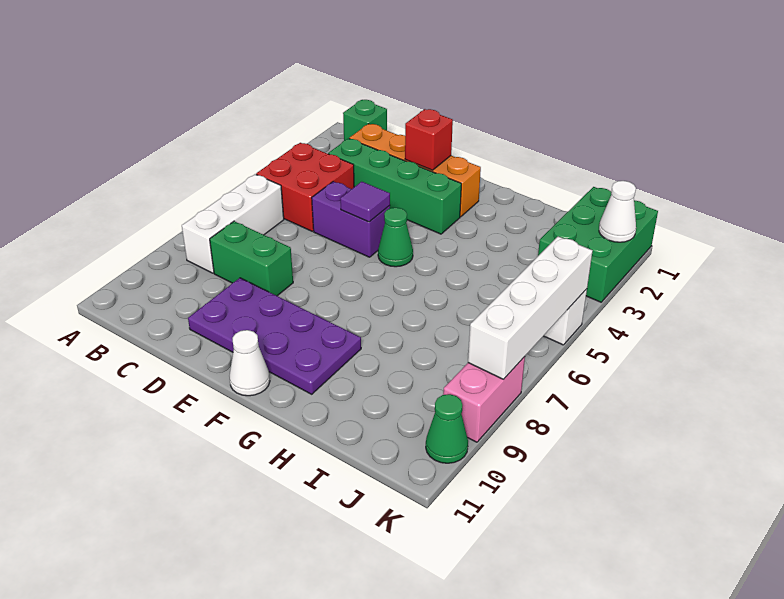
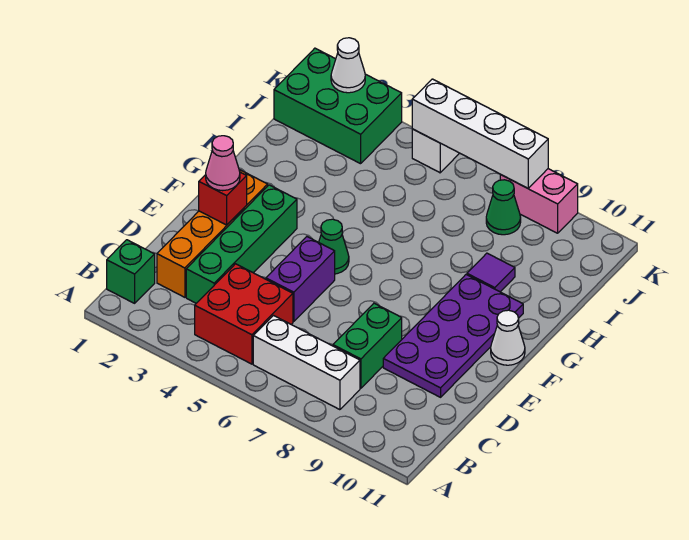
none -> pink cone E2 level 3
purple tile E5 level 2 -> purple tile H9 level 1
green cone K10 level 1 -> green cone J8 level 1

